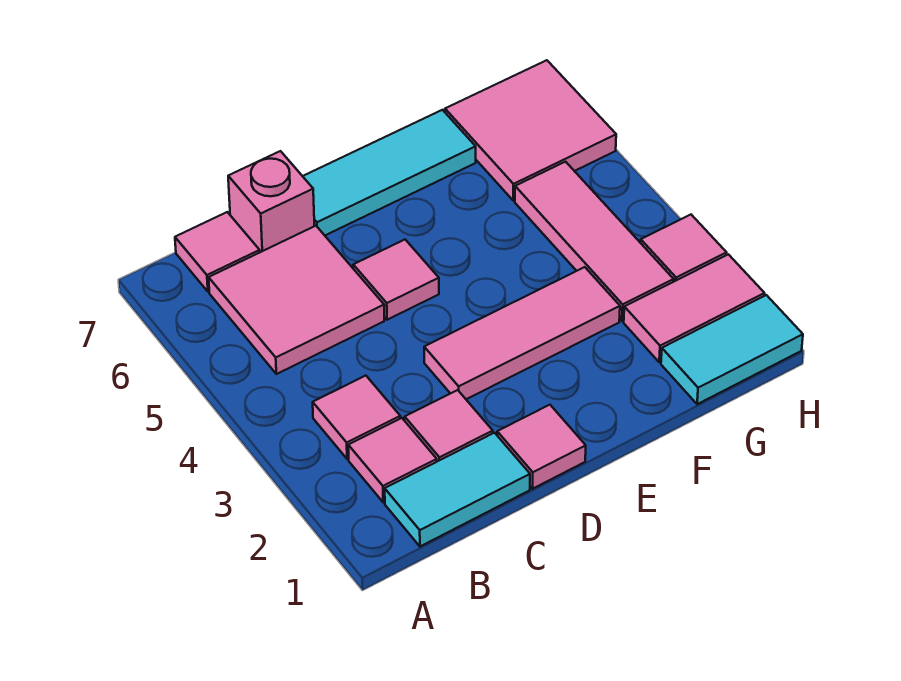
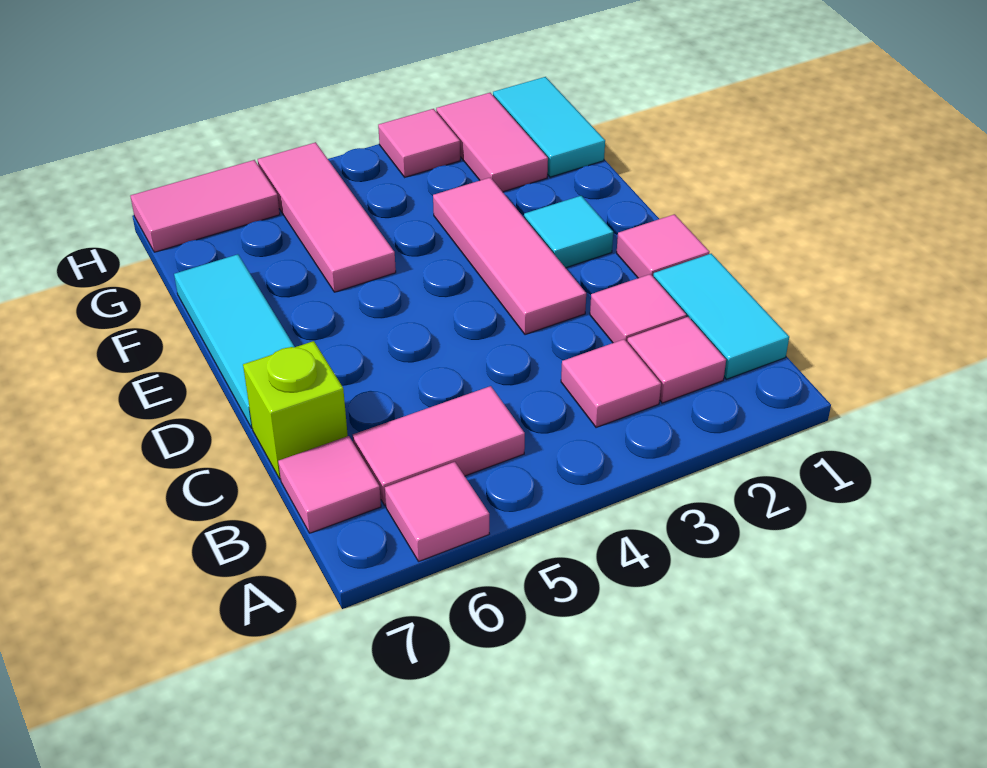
pink tile B5:C6 level 1 -> pink tile B5:B6 level 1
pink brick C7 level 1 -> lime brick C7 level 1
pink tile D5 level 1 -> pink tile A6 level 1
none -> cyan tile E2 level 1
pink tile G3:G5 level 1 -> pink tile F5:H5 level 1
pink tile G6:H7 level 1 -> pink tile H6:H7 level 1

